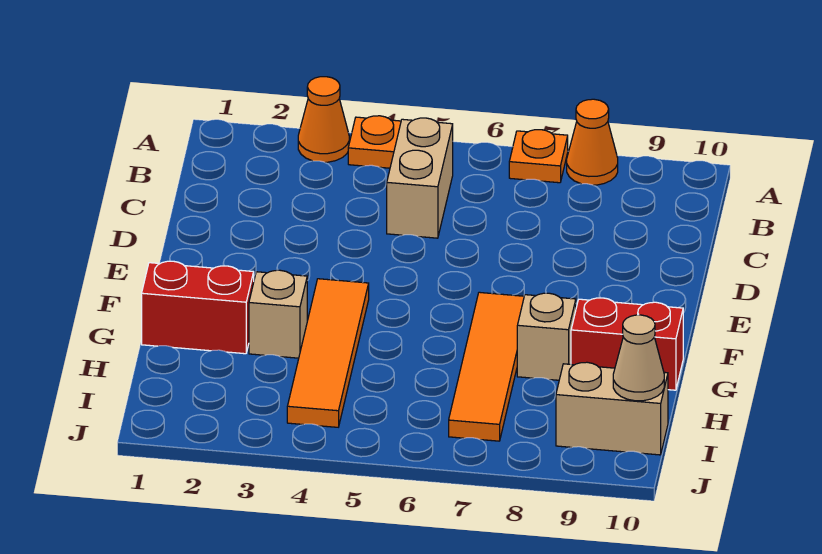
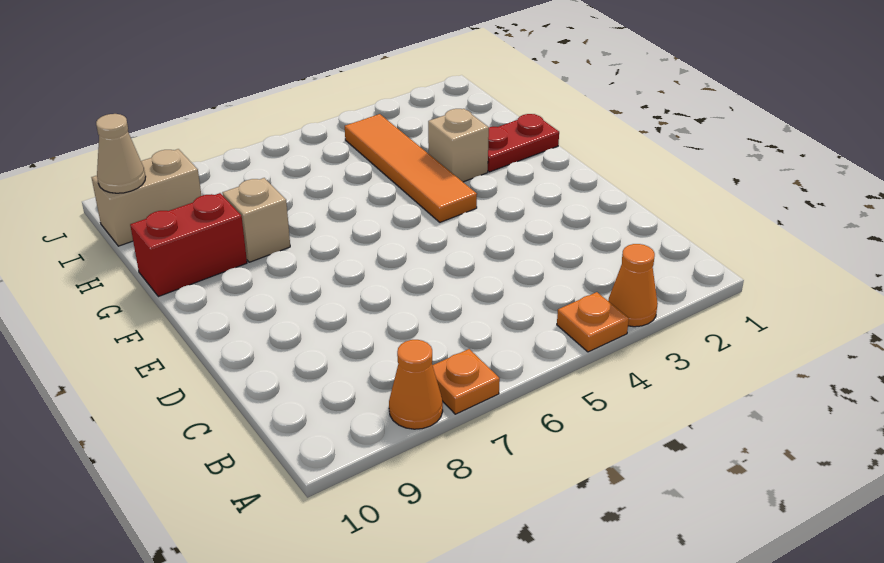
tan brick B5:C5 level 1 -> none
orange tile F7:I7 level 1 -> none
red brick G1:G2 level 1 -> red plate G1:G2 level 1

